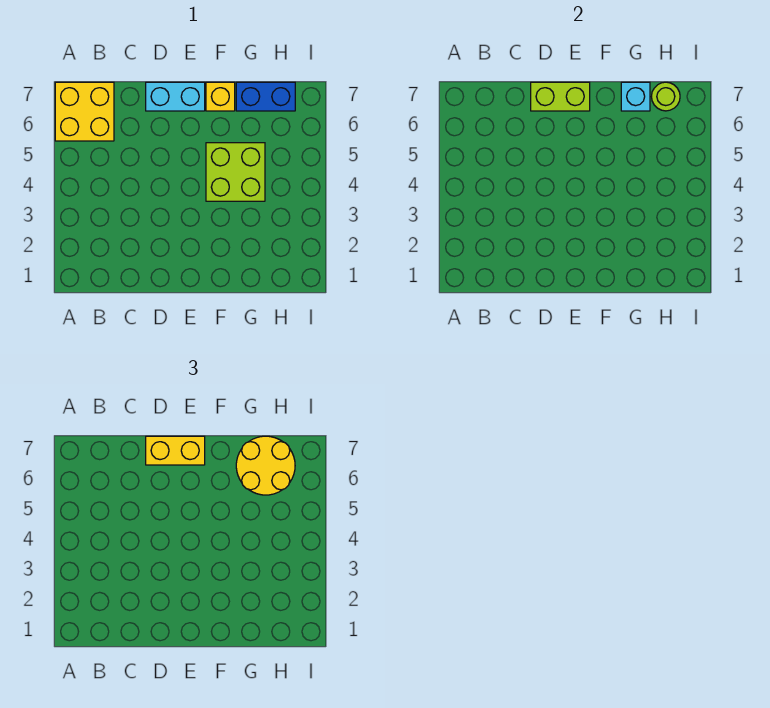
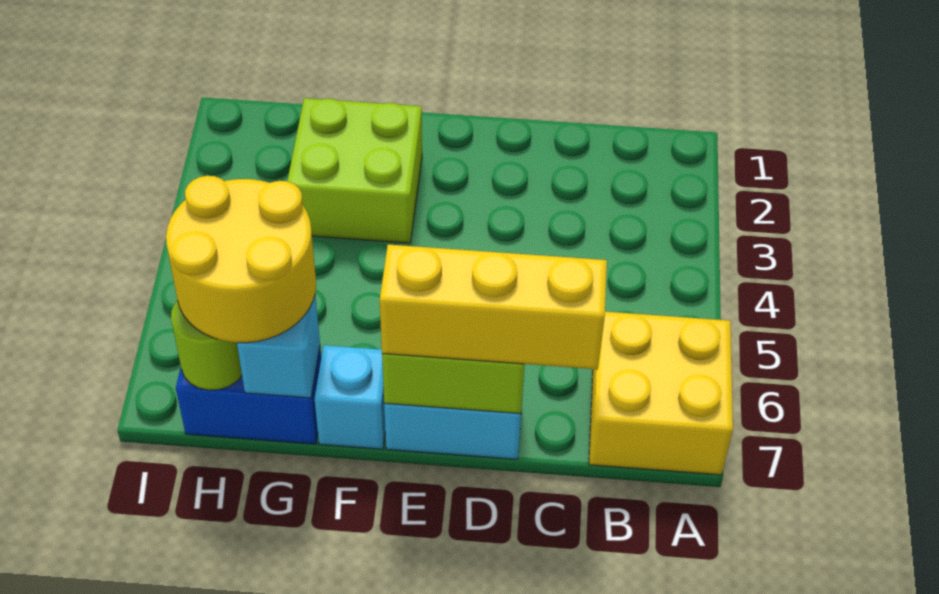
yellow brick D7:E7 level 3 -> yellow brick C7:E7 level 3
lime brick F4:G5 level 1 -> lime brick F2:G3 level 1
yellow brick F7 level 1 -> cyan brick F7 level 1

